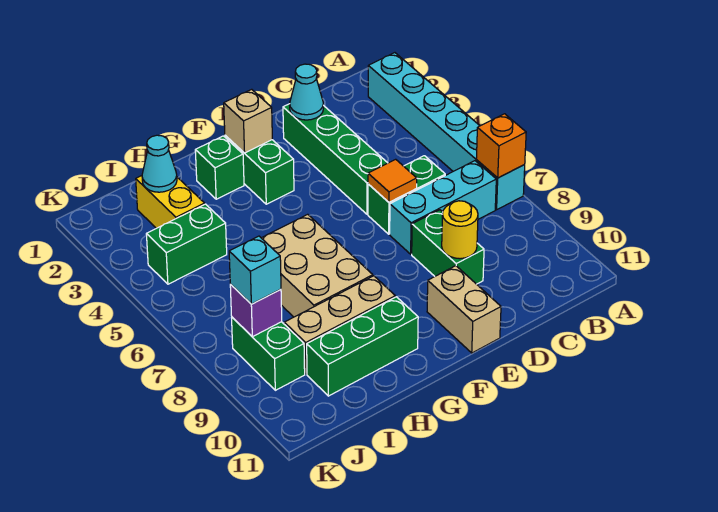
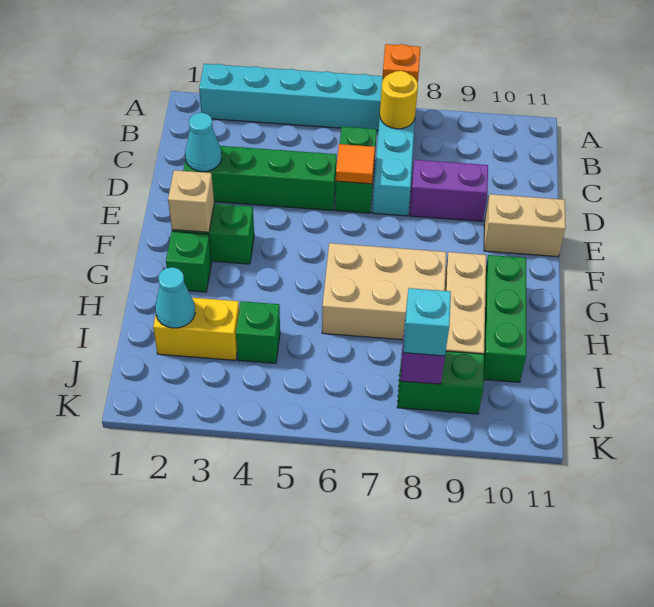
green brick D8:D9 level 1 -> purple brick D8:D9 level 1
yellow round brick D9 level 2 -> yellow round brick B7 level 2
green brick I4:J4 level 1 -> green brick I4 level 1

